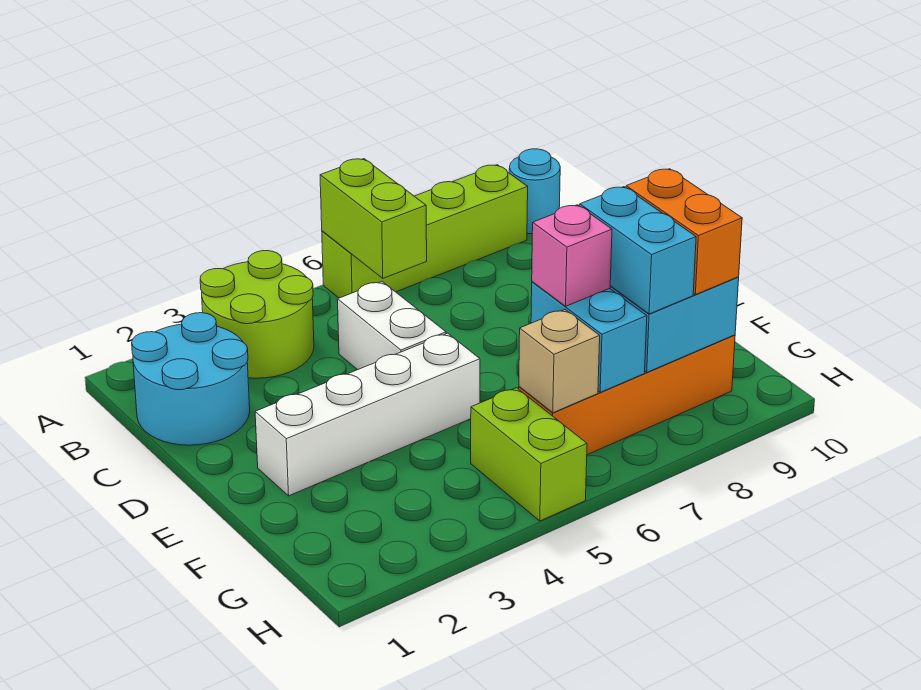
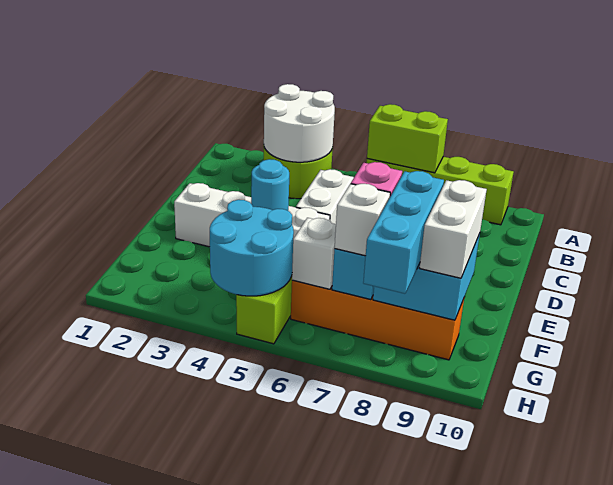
none -> white round brick A3:B4 level 2
lime brick A6:B6 level 2 -> lime brick A6:A7 level 2
cyan round brick A10 level 1 -> cyan round brick E4 level 2
cyan round brick B1:C2 level 1 -> cyan round brick G4:H5 level 2
cyan brick F8:G8 level 3 -> cyan brick F8:H8 level 3
orange brick F9:G9 level 3 -> white brick F9:G9 level 3
tan brick G6 level 2 -> white brick G6 level 2
none -> white brick G7 level 3

